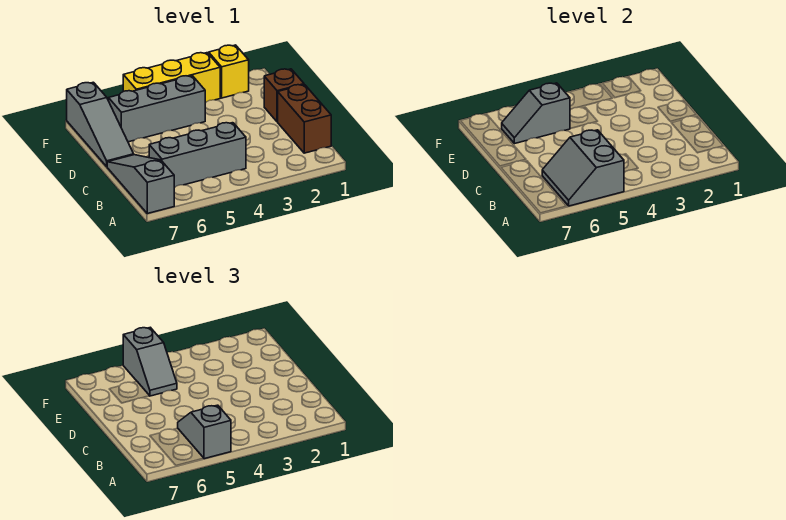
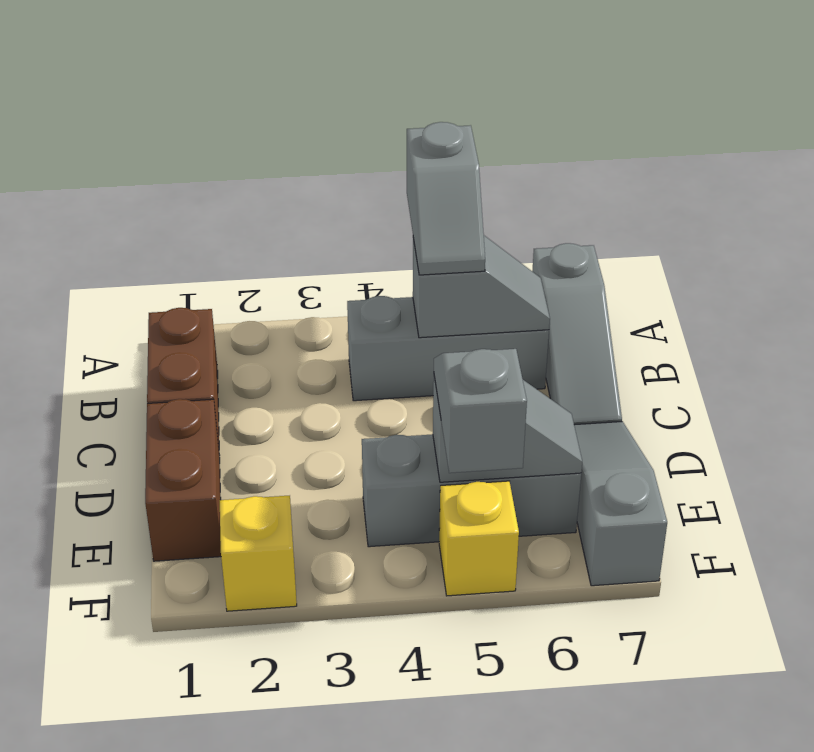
grey slope A5:B6 level 2 top 5 -> grey slope B5:B6 level 2 top 5
brown brick D1 level 1 -> brown brick D1:E1 level 1
yellow brick F3:F5 level 1 -> yellow brick F5 level 1

